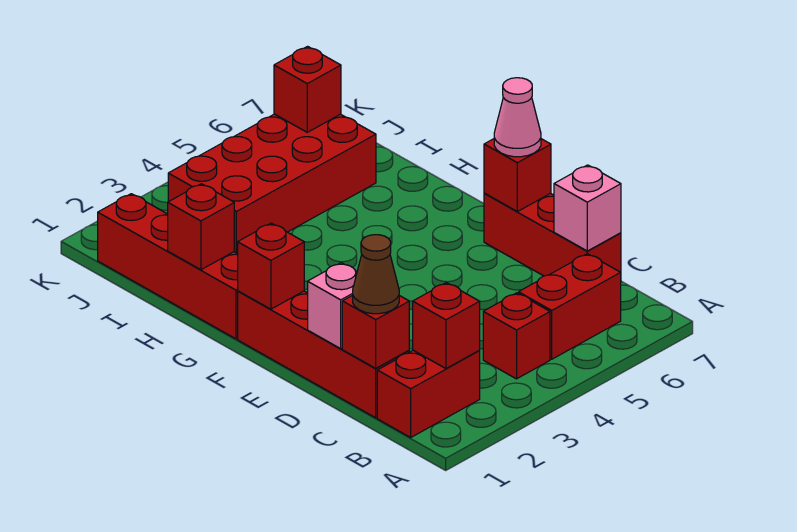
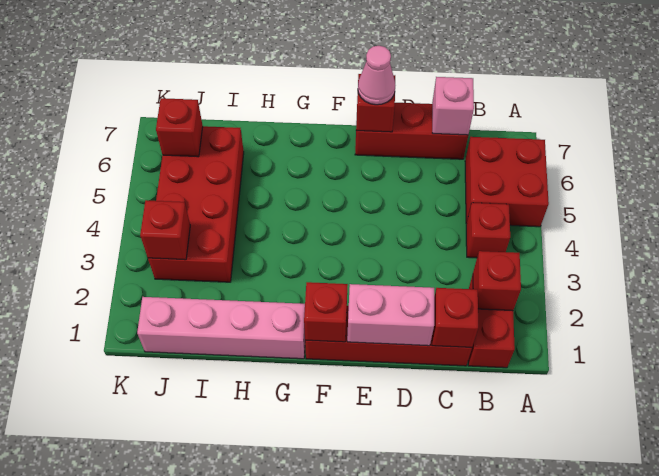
red brick B5:B6 level 1 -> red brick A5:B6 level 1
brown cone C1 level 3 -> none
pink brick D1 level 2 -> pink brick D1:E1 level 2
red brick G1:J1 level 1 -> pink brick G1:J1 level 1
red brick H1 level 2 -> red brick J3 level 2

